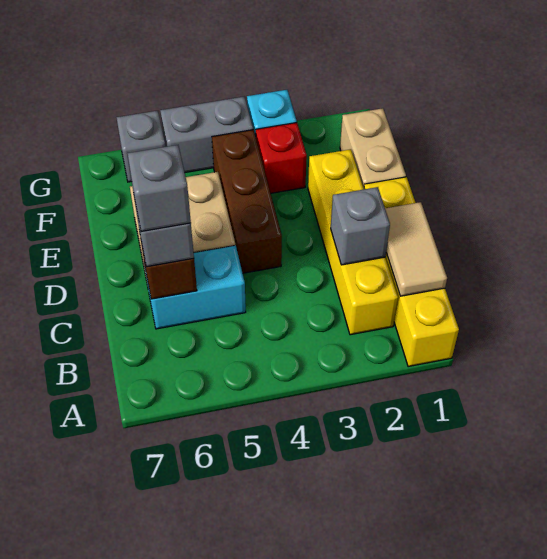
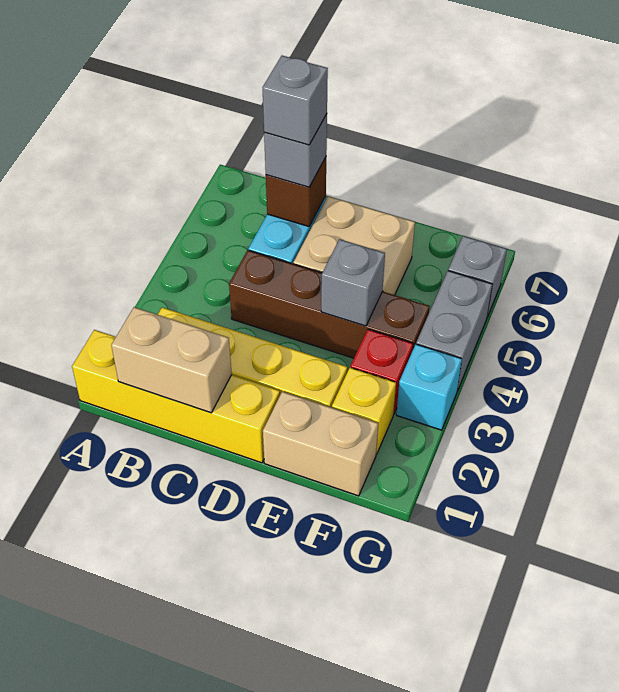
tan tile B1:C1 level 2 -> tan brick B1:C1 level 2
grey brick C2 level 2 -> grey brick E4 level 2
brown brick D4:F4 level 1 -> brown brick C4:F4 level 1
none -> yellow brick F2 level 1

